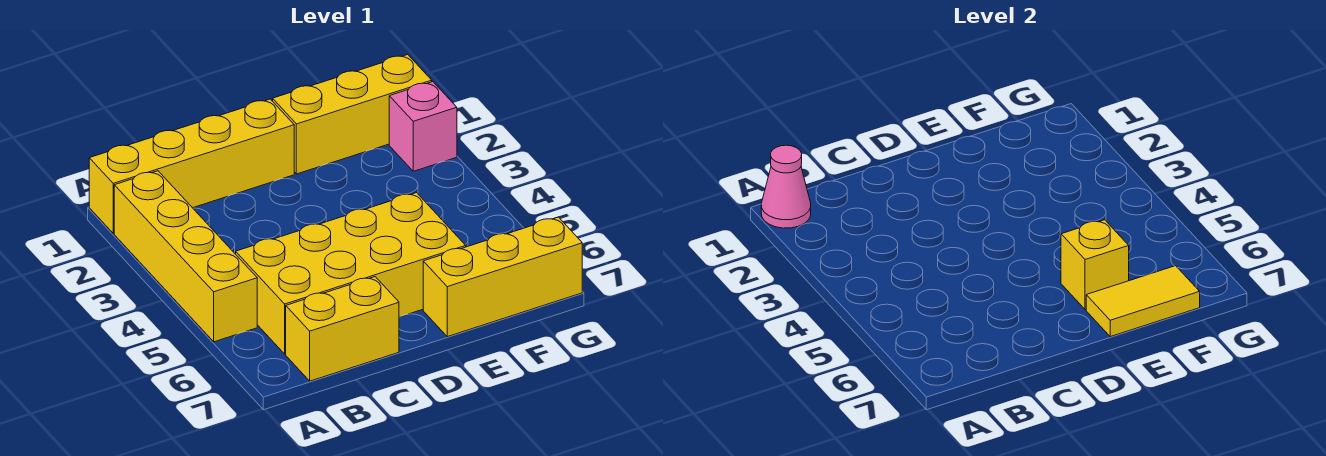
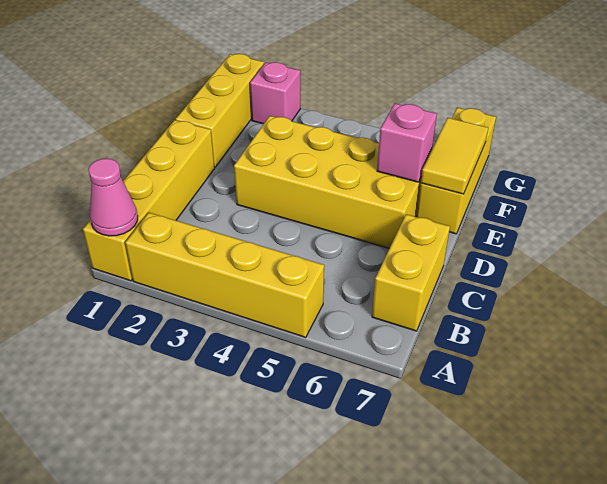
yellow brick B5:E6 level 1 -> yellow brick D3:E6 level 1
yellow brick E6 level 2 -> pink brick E6 level 2

